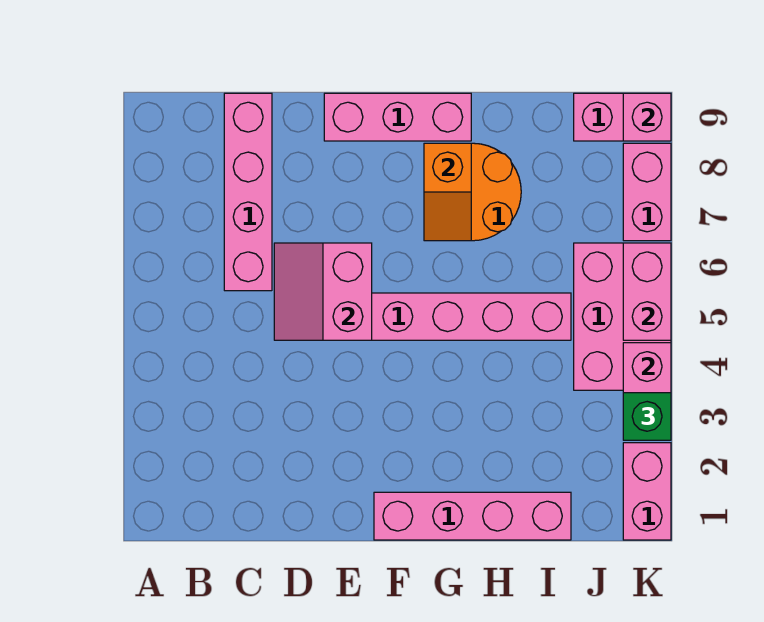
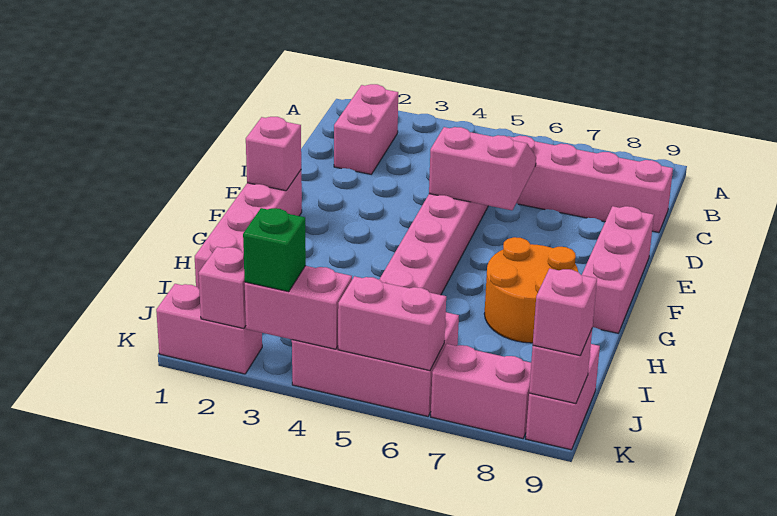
none -> pink brick B2:C2 level 1
none -> pink brick F1 level 2
orange slope G7:G8 level 2 top 8 -> none
none -> pink brick K2 level 2
none -> pink brick K9 level 3

